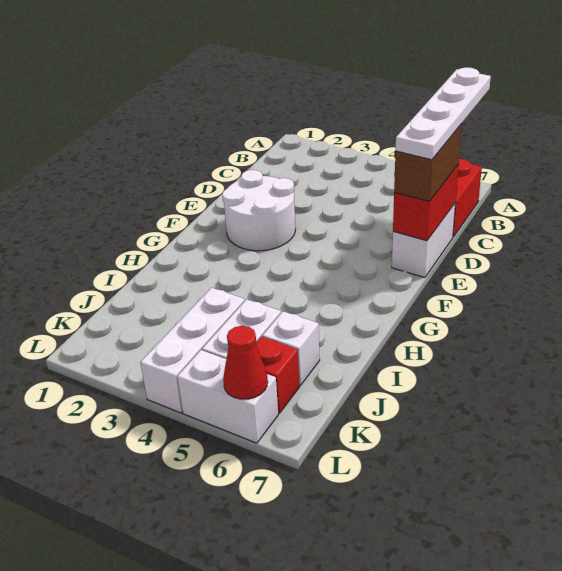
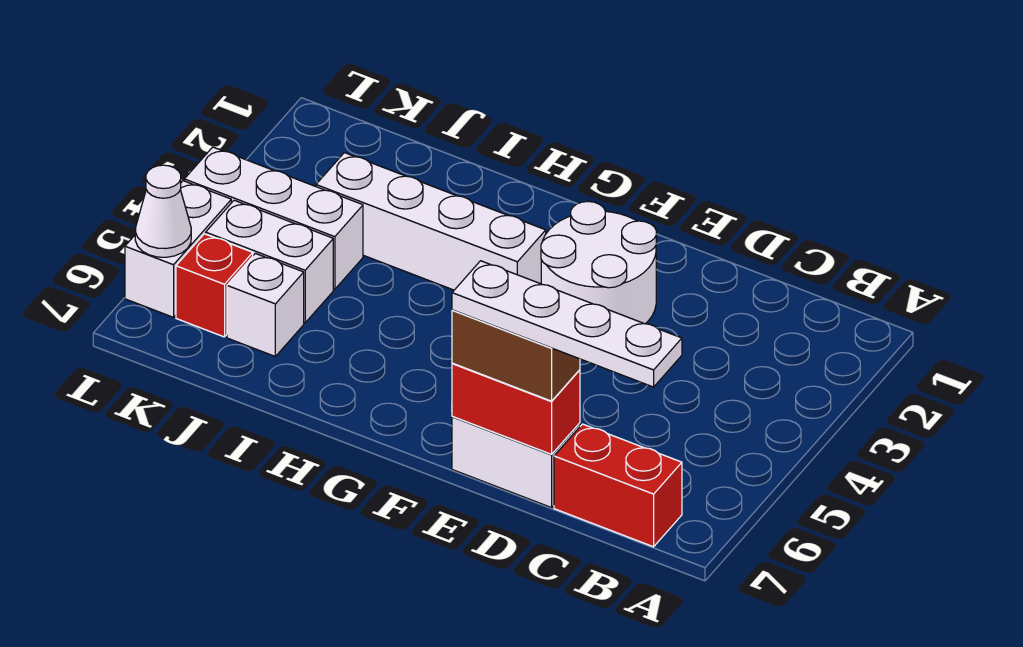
none -> white brick G3:J3 level 1
red cone L6 level 2 -> white cone L6 level 2

